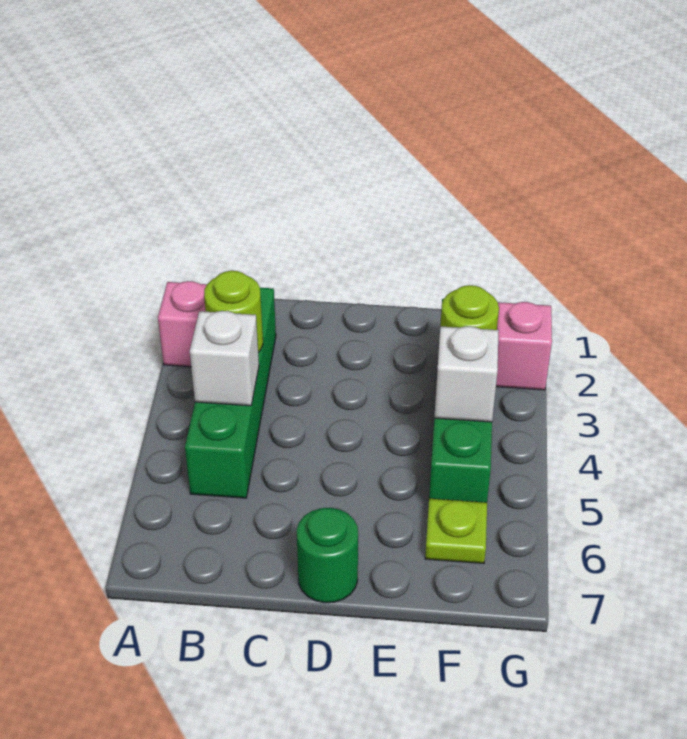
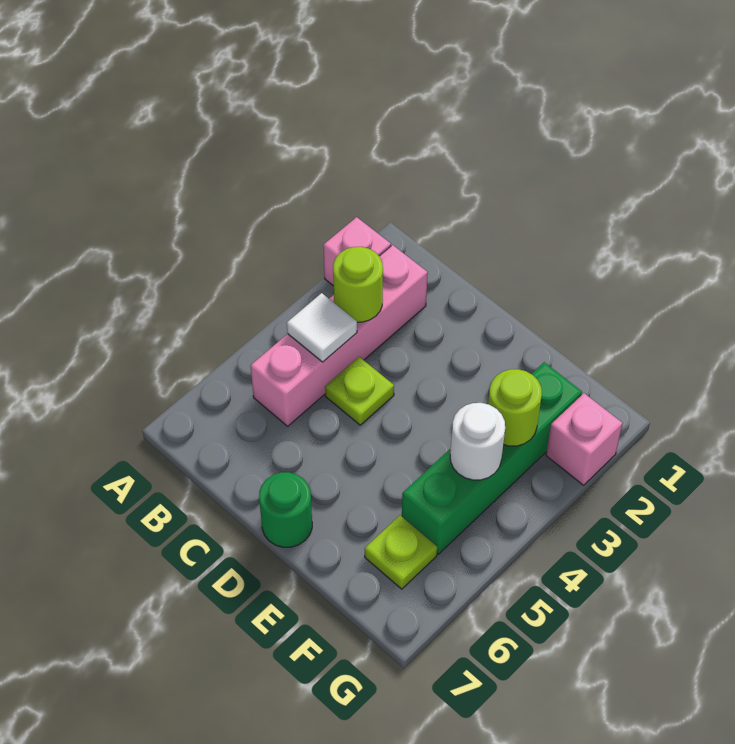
green brick B2:B5 level 1 -> pink brick B2:B5 level 1
white brick B4 level 2 -> white tile B4 level 2
none -> lime plate C4 level 1
white brick F4 level 2 -> white round brick F4 level 2

